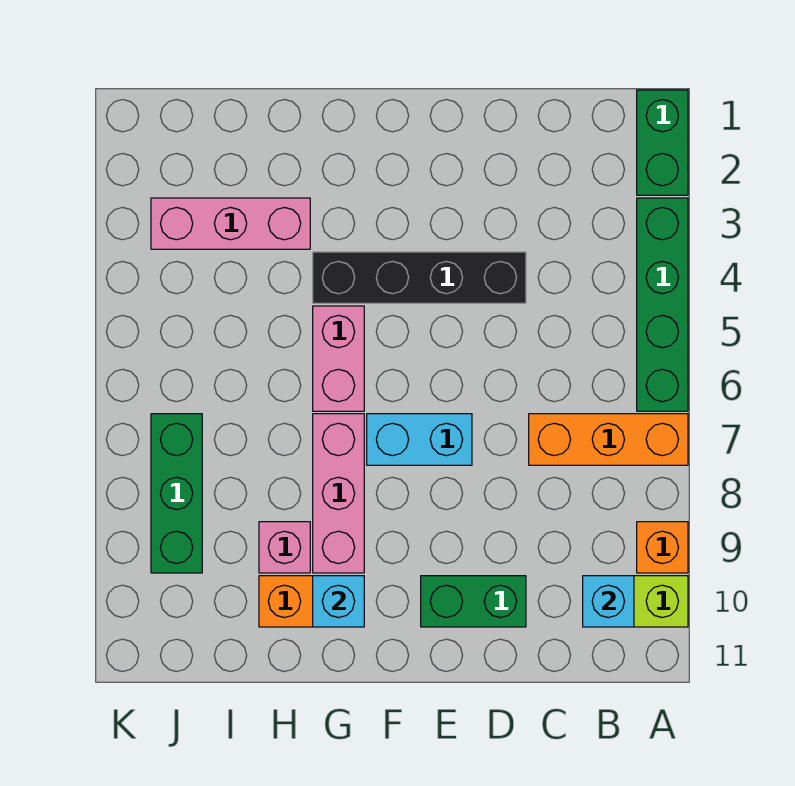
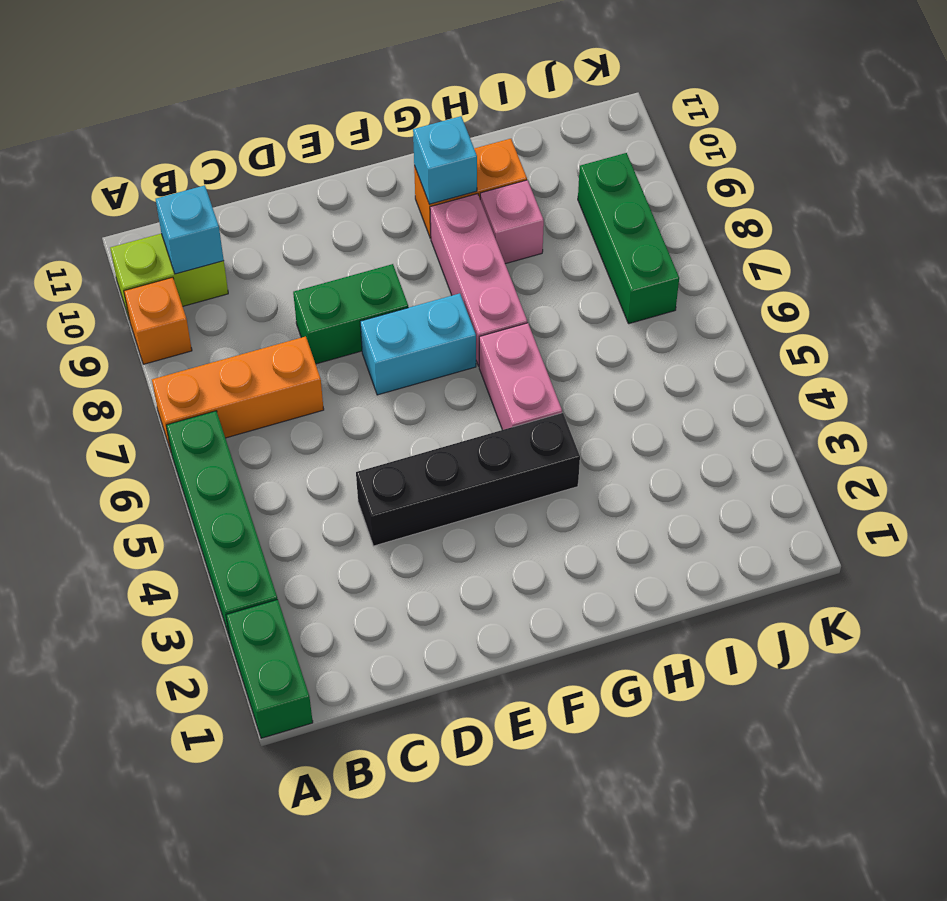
green brick D10:E10 level 1 -> green brick D8:E8 level 1
pink brick H3:J3 level 1 -> none

